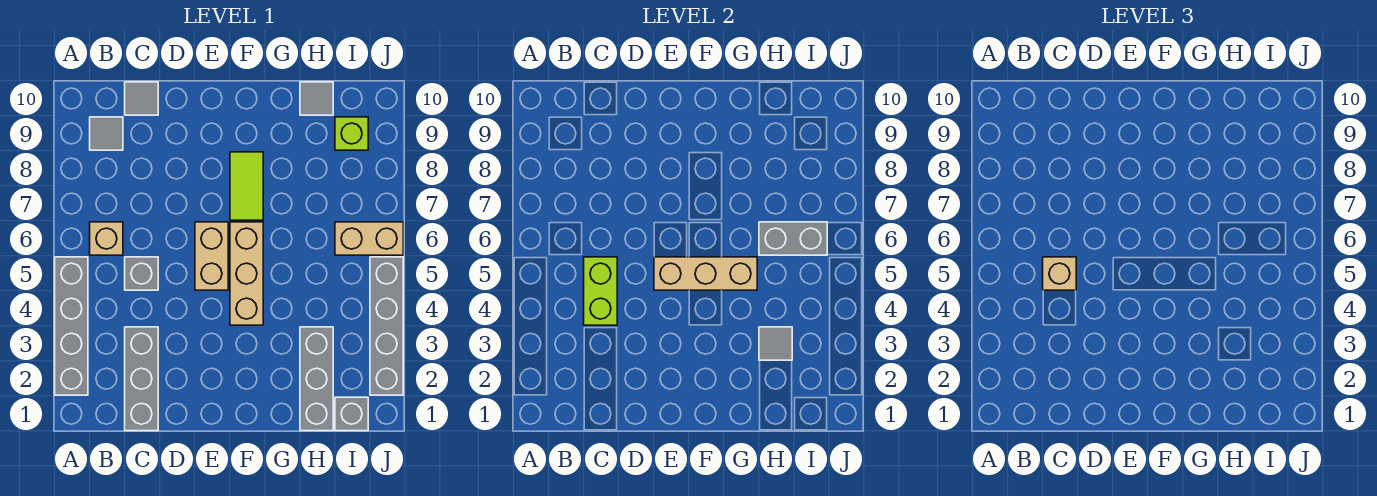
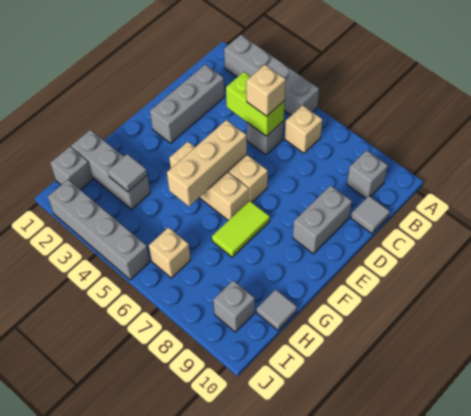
grey tile B9 level 1 -> grey brick B9 level 1
grey brick C1:C3 level 1 -> grey brick C2:E2 level 1
lime tile F7:F8 level 1 -> lime tile F7:G7 level 1
grey brick H6:I6 level 2 -> grey brick D9:E9 level 1
tan brick I6:J6 level 1 -> tan brick I6 level 1
lime brick I9 level 1 -> grey brick I9 level 1

